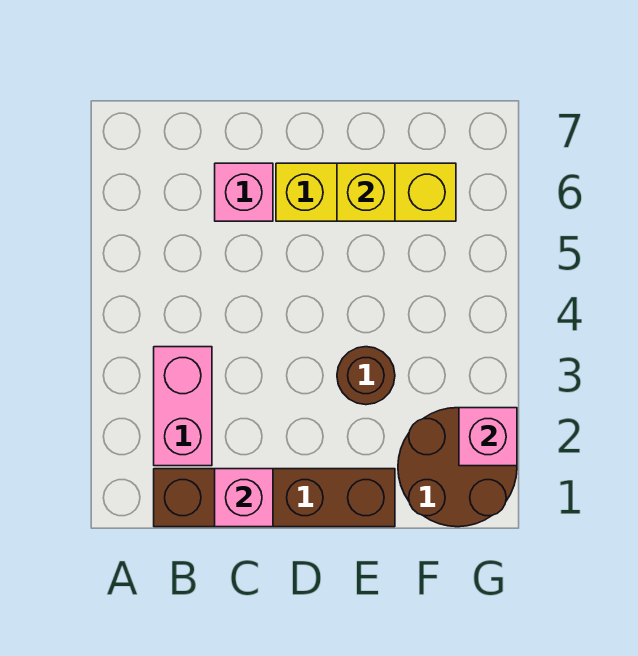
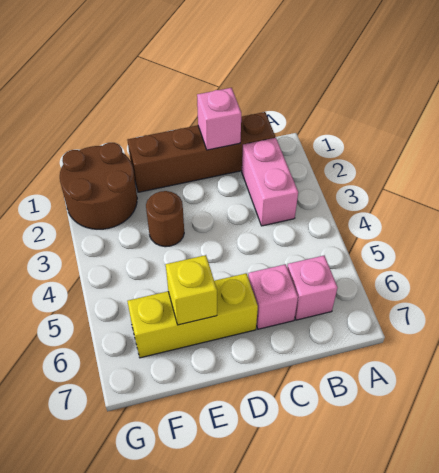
pink brick G2 level 2 -> pink brick B6 level 1

